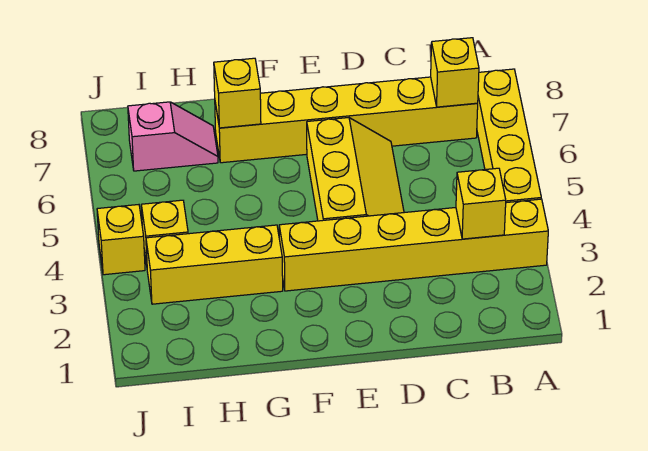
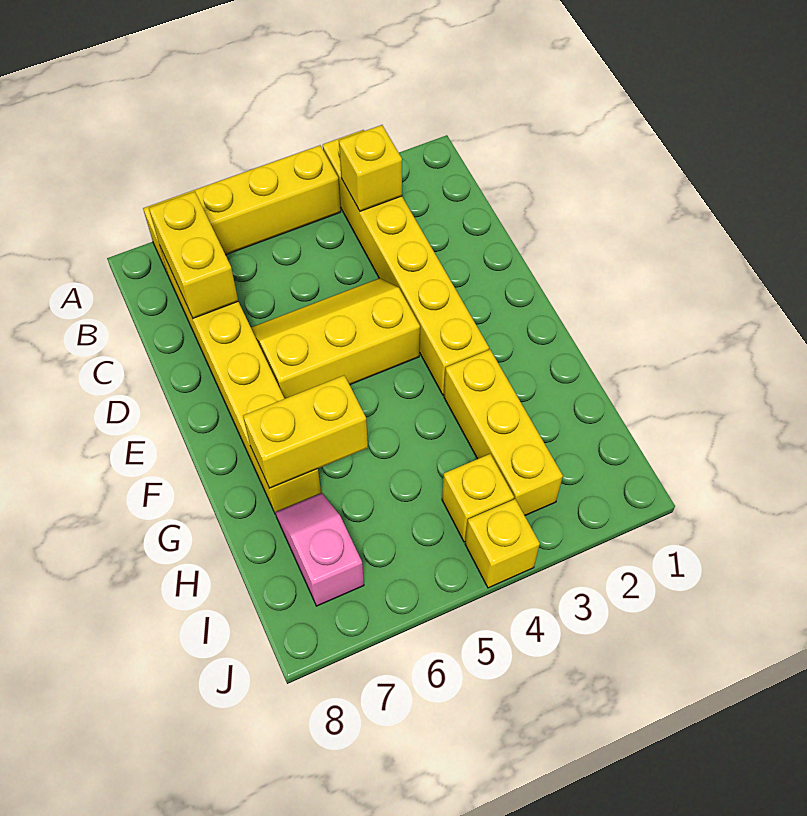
yellow brick B7 level 2 -> yellow brick B7:C7 level 2
yellow brick G7 level 2 -> yellow brick G6:G7 level 2

